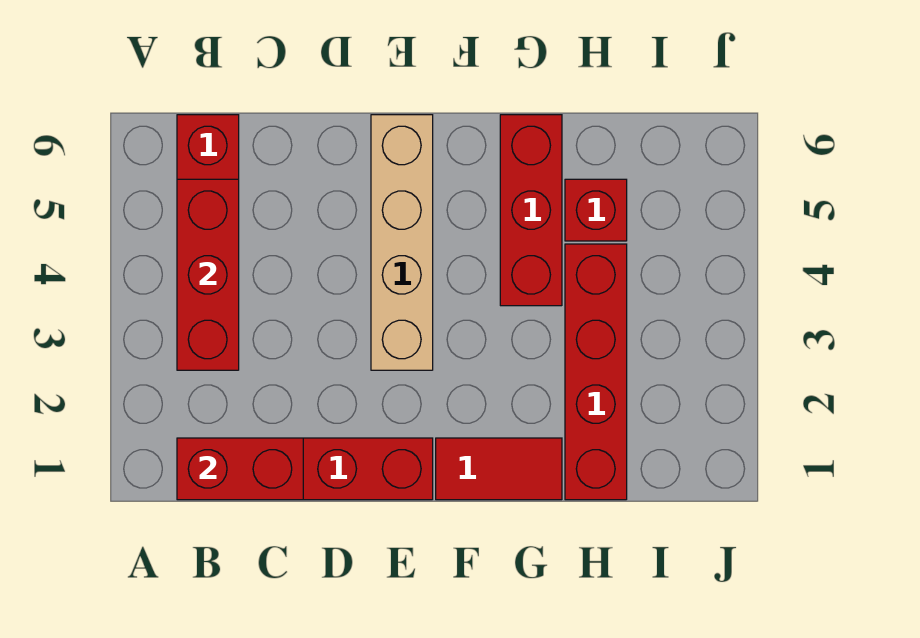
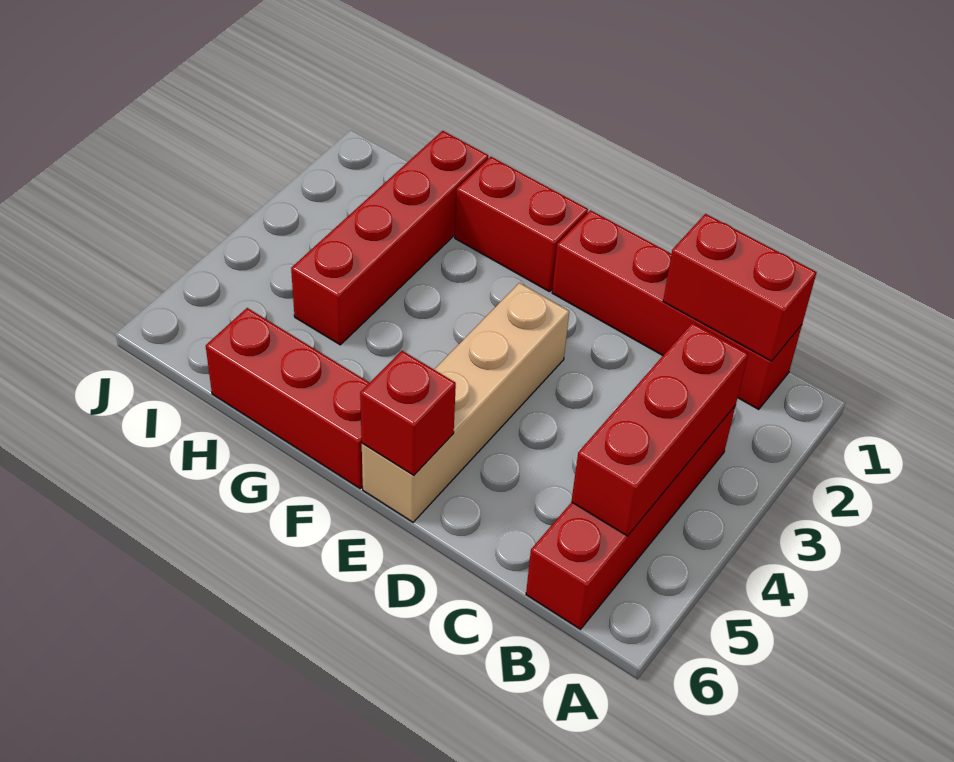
red tile F1:G1 level 1 -> red brick F1:G1 level 1
red brick G4:G6 level 1 -> red brick F6:H6 level 1
red brick H5 level 1 -> red brick E6 level 2

